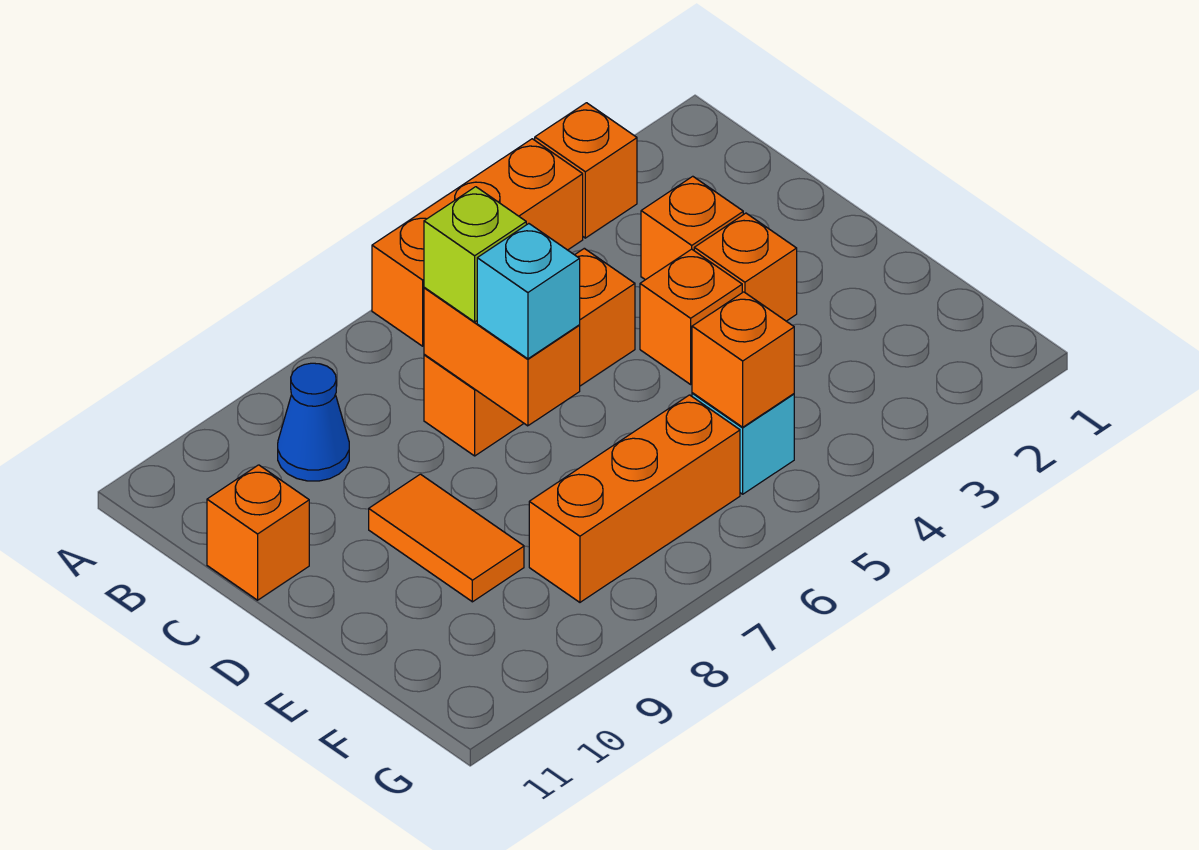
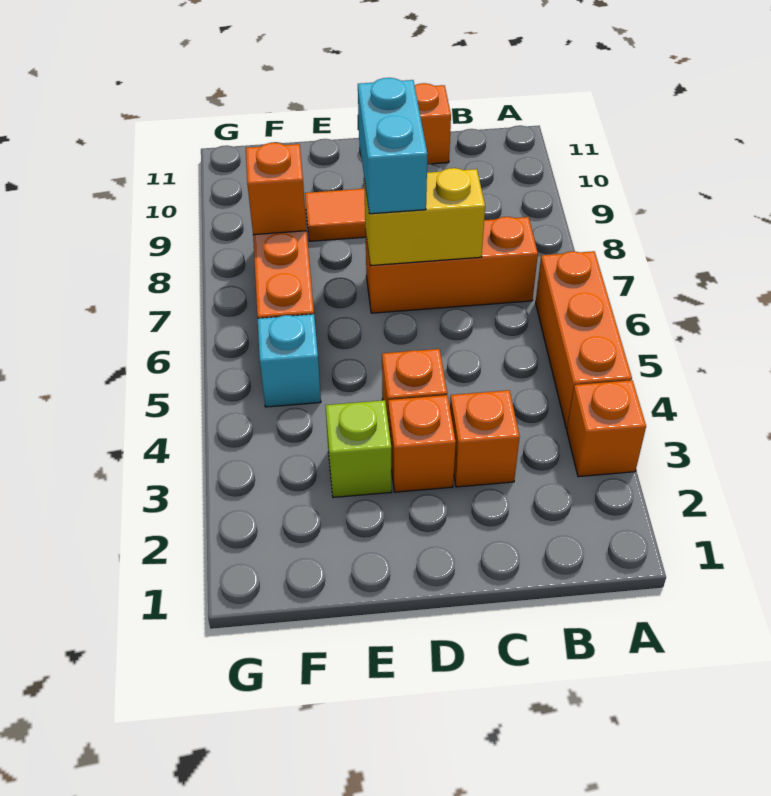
blue cone B9 level 1 -> none
orange brick C5:C7 level 1 -> orange brick B7:D7 level 1
orange brick C7:D7 level 2 -> yellow brick C7:D7 level 2
lime brick C7 level 3 -> lime brick E3 level 1
cyan brick D7 level 3 -> cyan brick D7:D8 level 3
orange brick F5 level 2 -> orange brick F8 level 2

